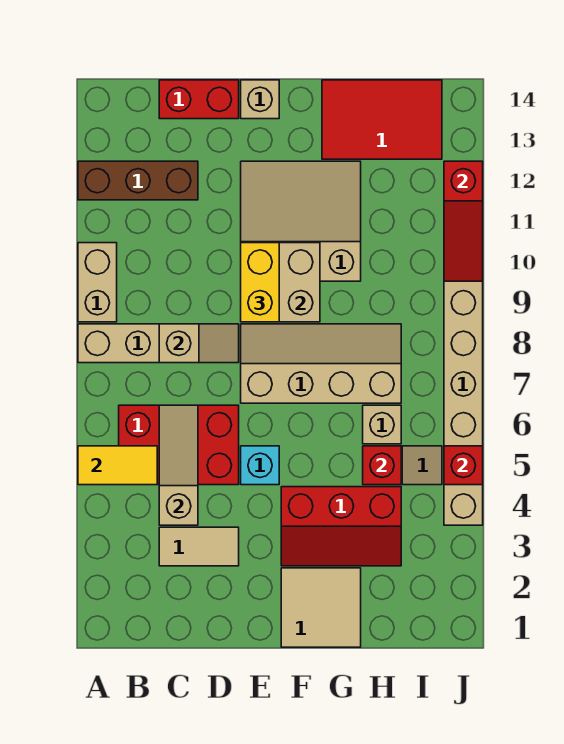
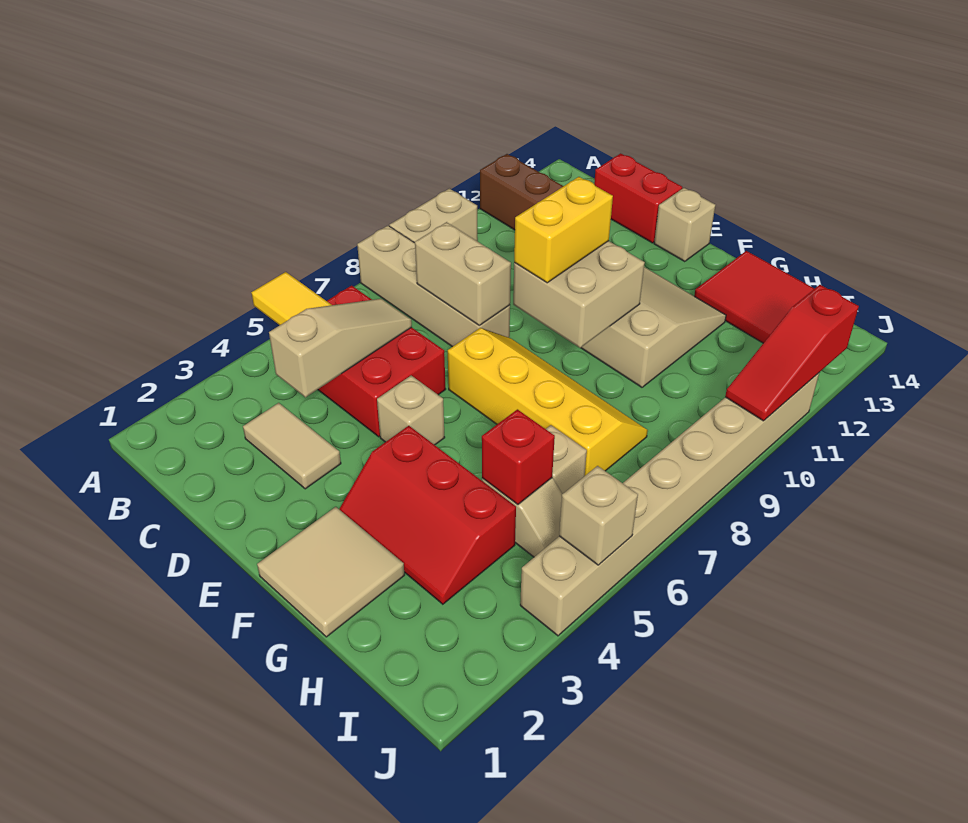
tan slope C8:D8 level 2 top C -> tan brick C8:D8 level 2
cyan brick E5 level 1 -> tan brick E5 level 1
tan slope E7:H8 level 1 top 7 -> yellow slope E7:H8 level 1 top 7
red brick J5 level 2 -> tan brick J5 level 2

